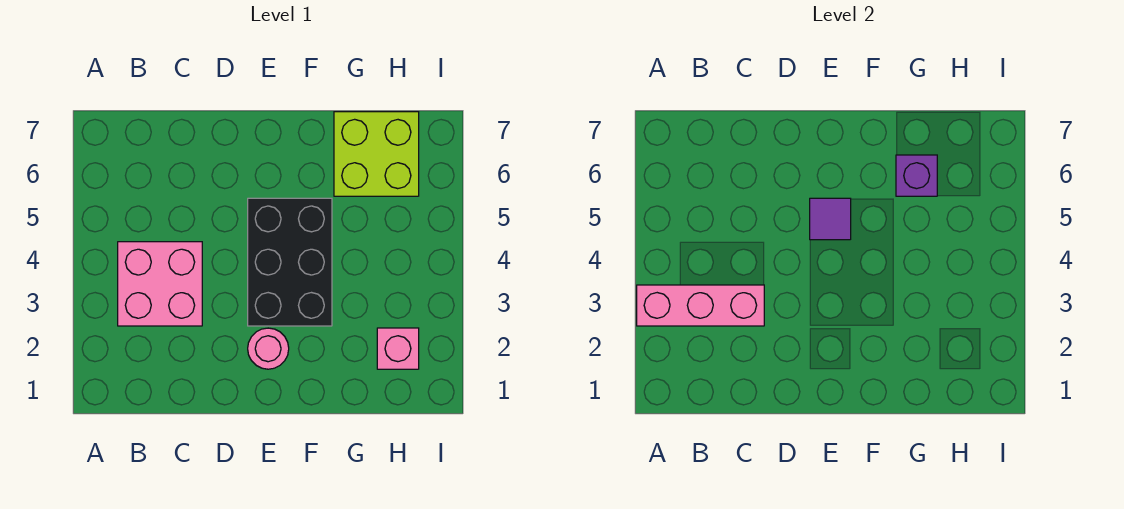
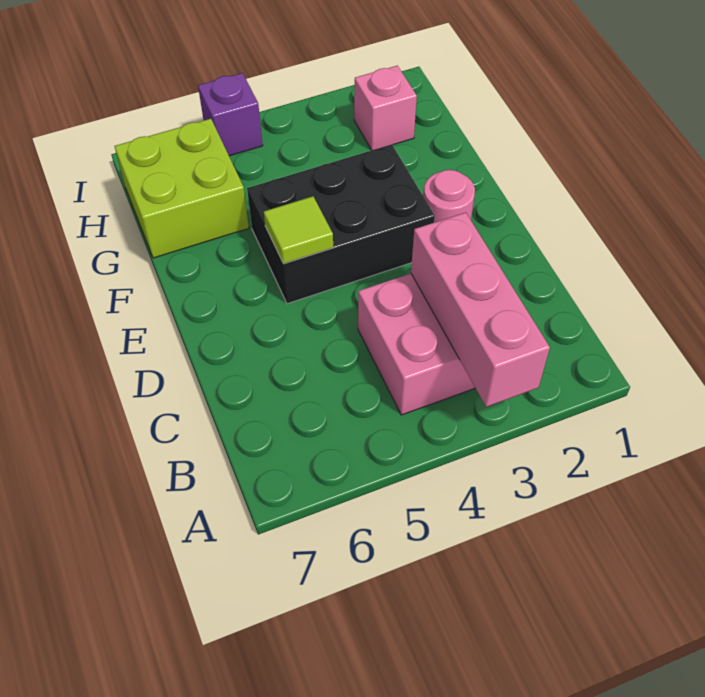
purple tile E5 level 2 -> lime tile E5 level 2
purple brick G6 level 2 -> purple brick I5 level 1

